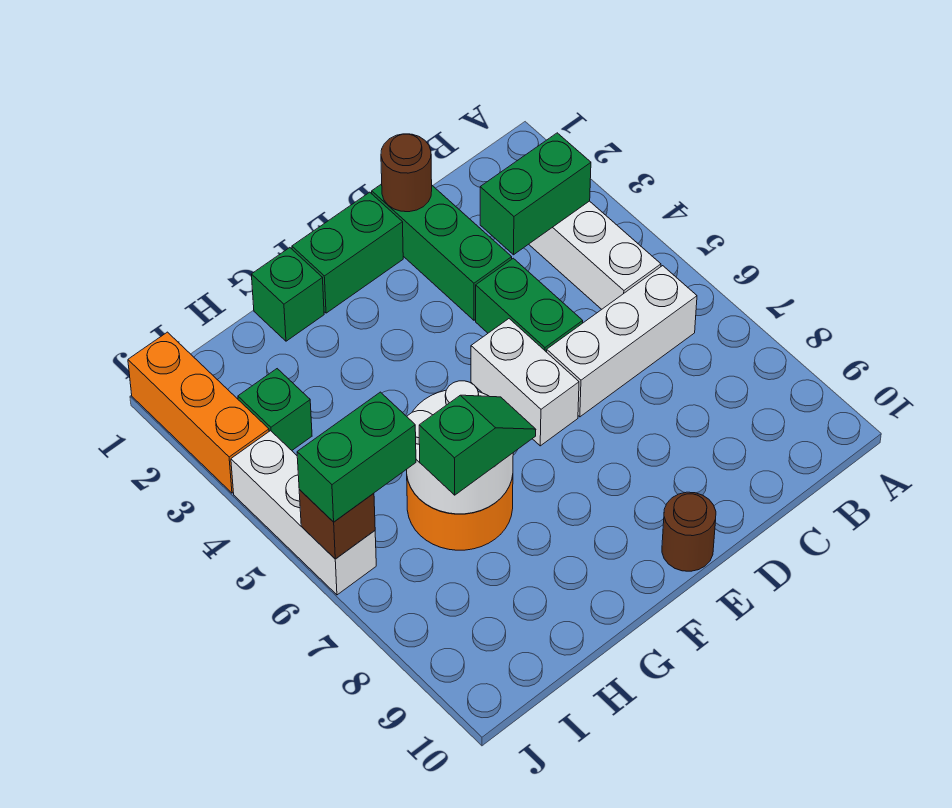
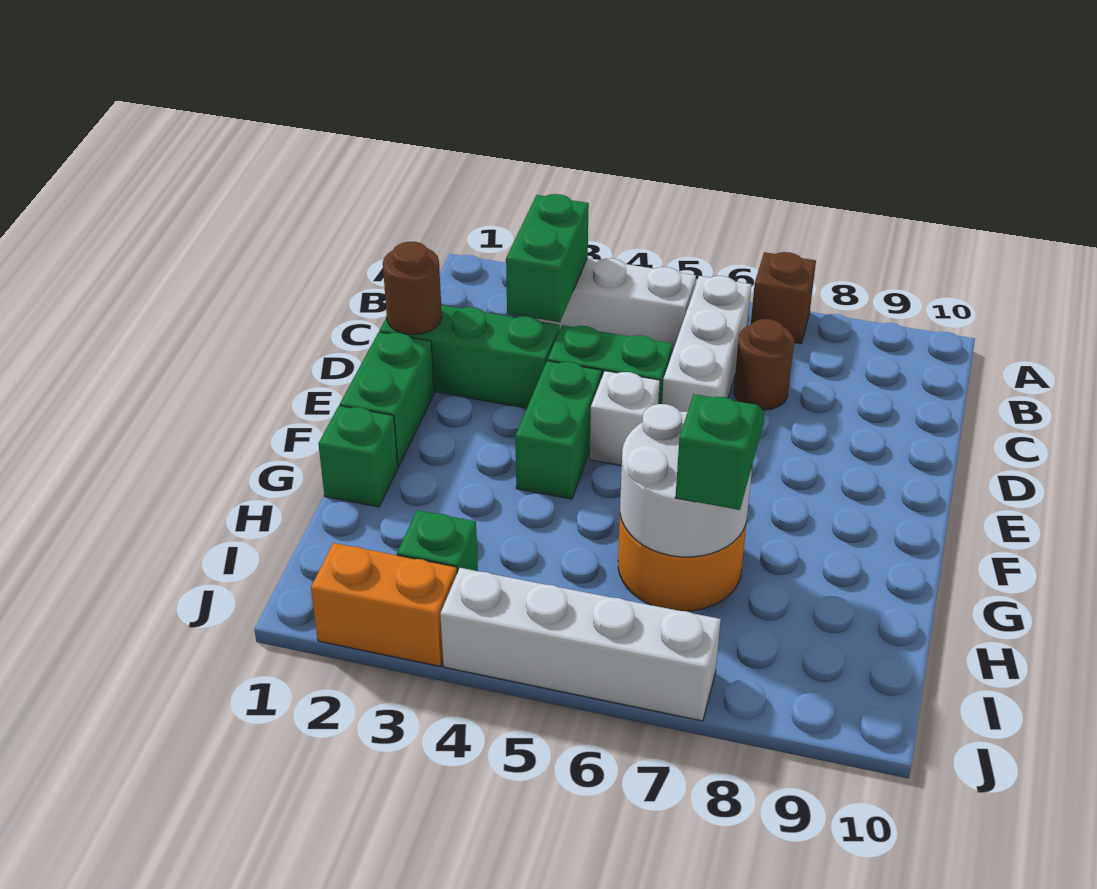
white brick E5:E6 level 1 -> white brick E5 level 1
brown round brick E10 level 1 -> brown round brick C7 level 1
green brick I6:J6 level 3 -> green brick E4:F4 level 1
orange brick J1:J3 level 1 -> orange brick J2:J3 level 1
white brick J4:J6 level 1 -> white brick J4:J7 level 1
brown brick J6 level 2 -> brown brick A7 level 1

